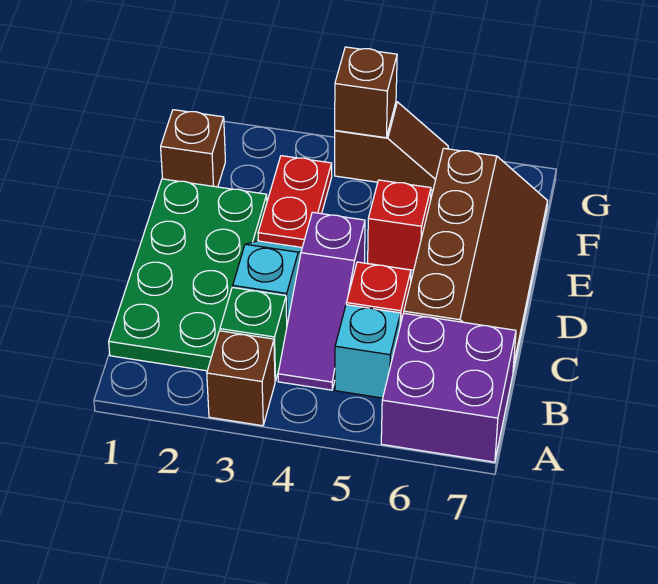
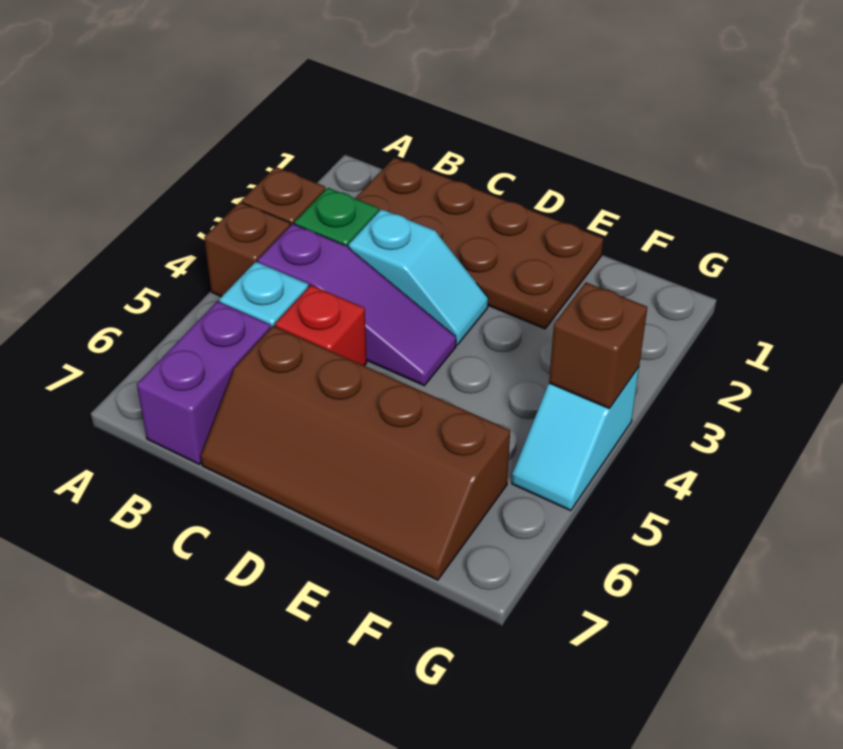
purple brick A6:B7 level 1 -> purple brick B6:B7 level 1
green plate B1:E2 level 1 -> brown plate B1:E2 level 1
purple slope B4:D4 level 1 top D -> purple slope B4:D4 level 1 top B
red plate E3:F3 level 1 -> none
red brick E5 level 1 -> none
brown brick F1 level 1 -> brown brick A4 level 1
brown slope G4:G5 level 1 top 4 -> cyan slope G4:G5 level 1 top 4

